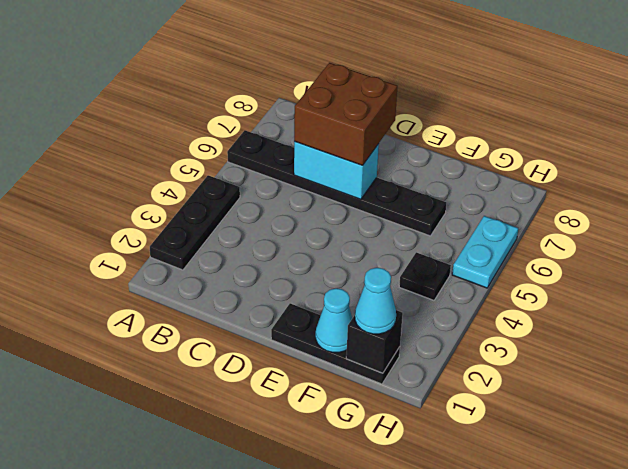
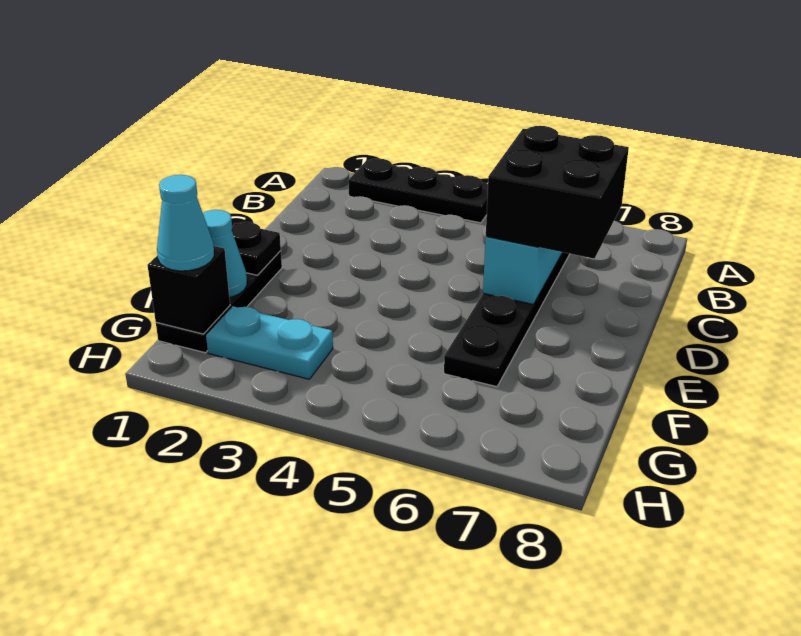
brown brick C6:D7 level 3 -> black brick C6:D7 level 3
black plate G4 level 1 -> black plate E1 level 2
cyan plate H5:H6 level 1 -> cyan plate G2:G3 level 1

